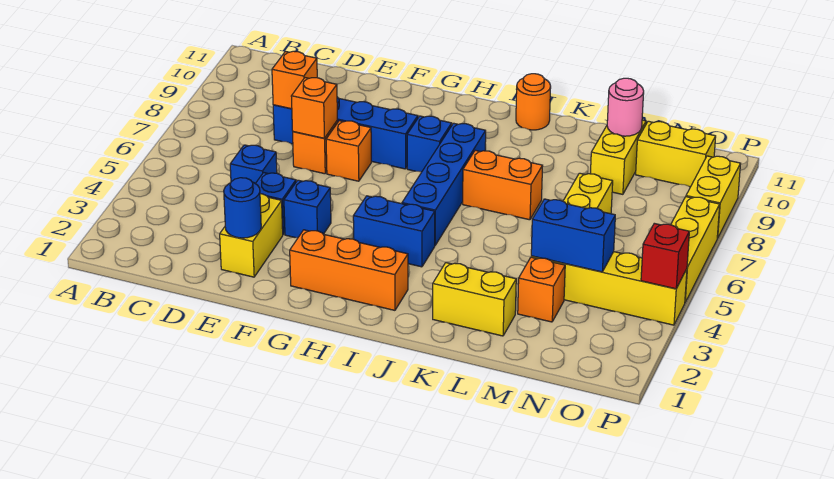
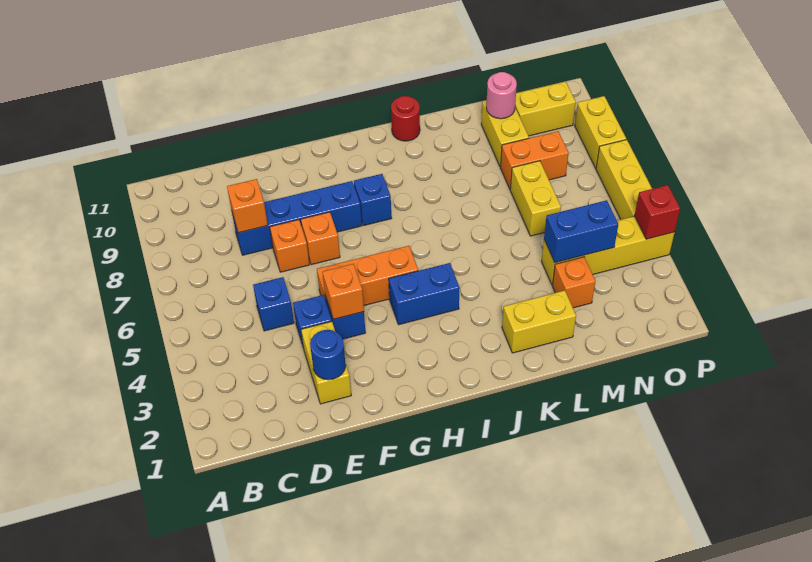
orange brick E7 level 2 -> orange brick F4 level 2
orange brick G2:I2 level 1 -> orange brick F5:H5 level 1
blue brick I5:I8 level 1 -> none
orange brick J7:K7 level 1 -> orange brick M8:N8 level 1
orange round brick J11 level 1 -> red round brick J11 level 1

